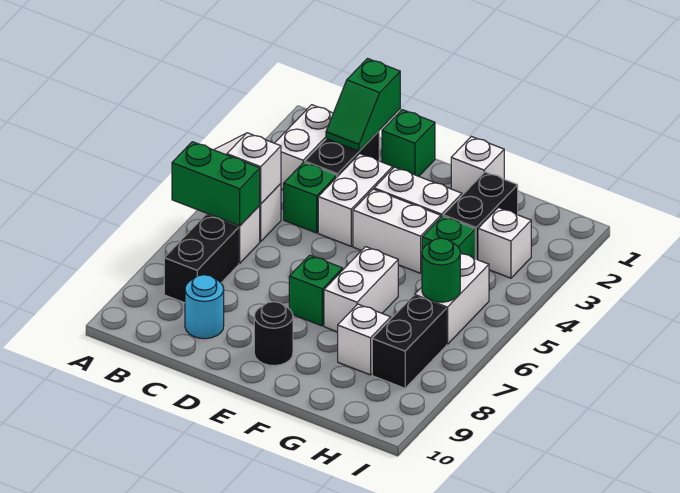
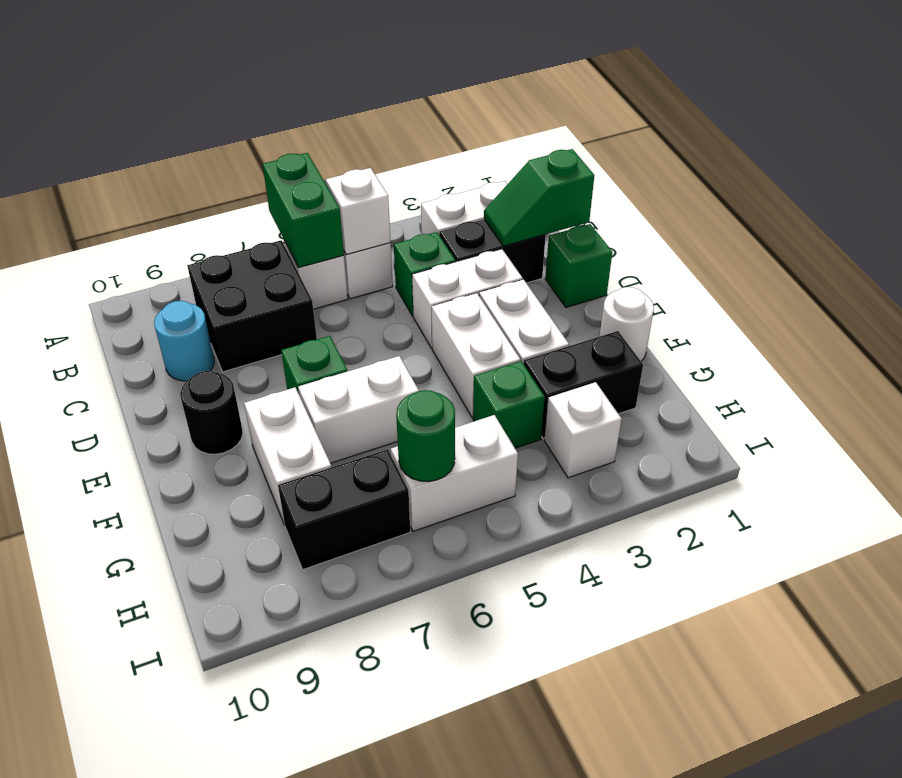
black brick B7:B8 level 1 -> black brick B7:C8 level 1
white brick F1 level 1 -> white round brick F1 level 1
white brick G8 level 1 -> white brick F8:G8 level 1

